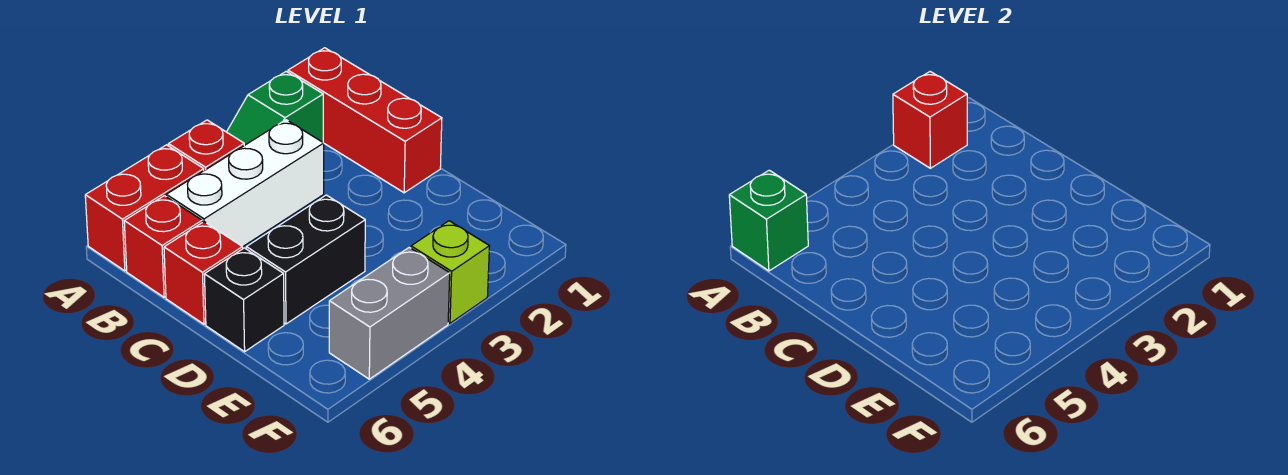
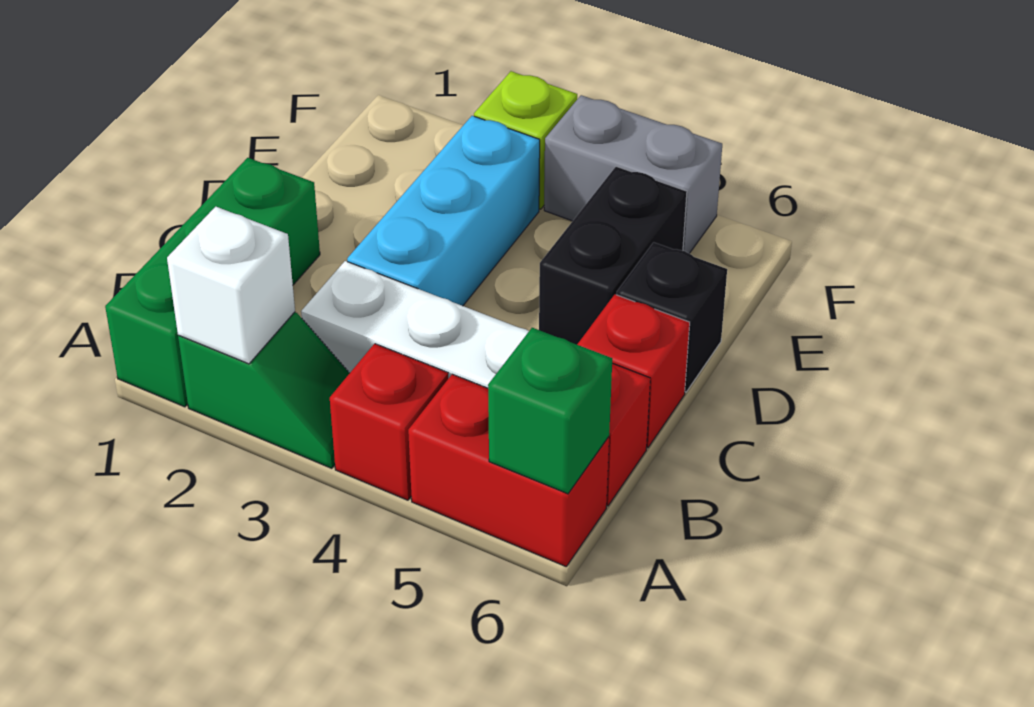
red brick A1:C1 level 1 -> green brick A1:C1 level 1
red brick A2 level 2 -> white brick A2 level 2
none -> cyan brick C3:E3 level 1
black brick D4:D5 level 1 -> black brick D5:E5 level 1

